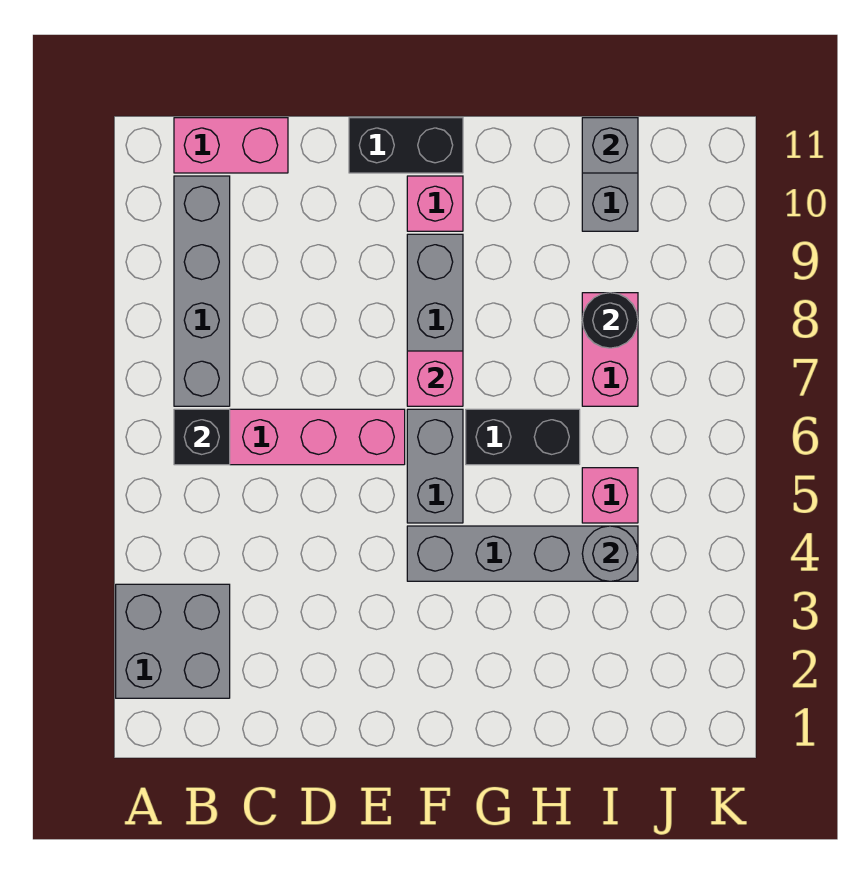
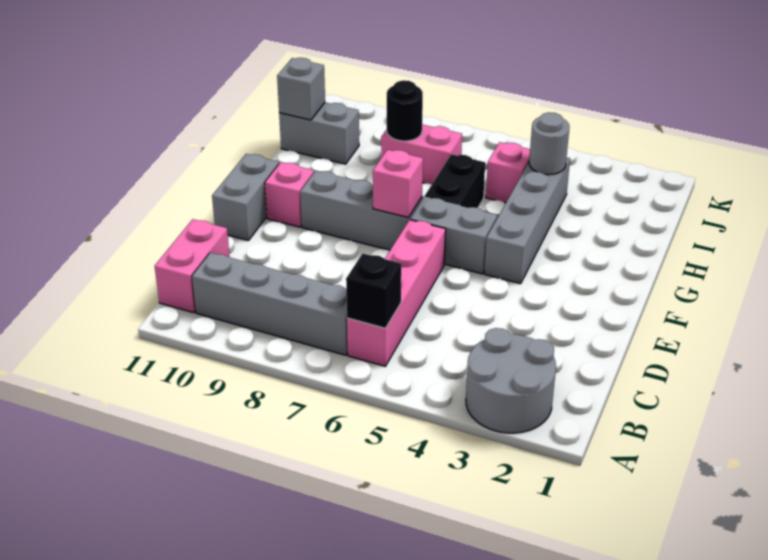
grey brick A2:B3 level 1 -> grey round brick A2:B3 level 1
black brick E11:F11 level 1 -> grey brick E11:F11 level 1

